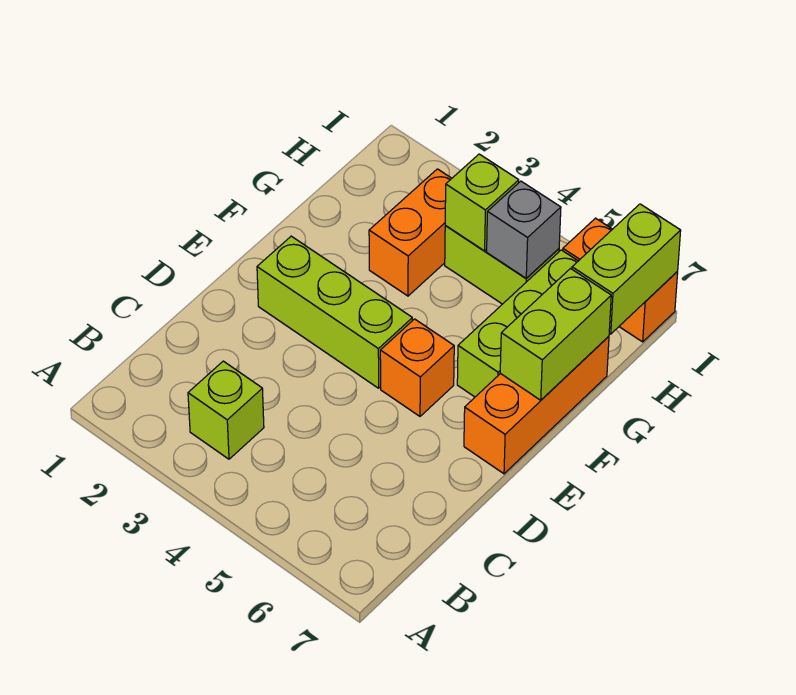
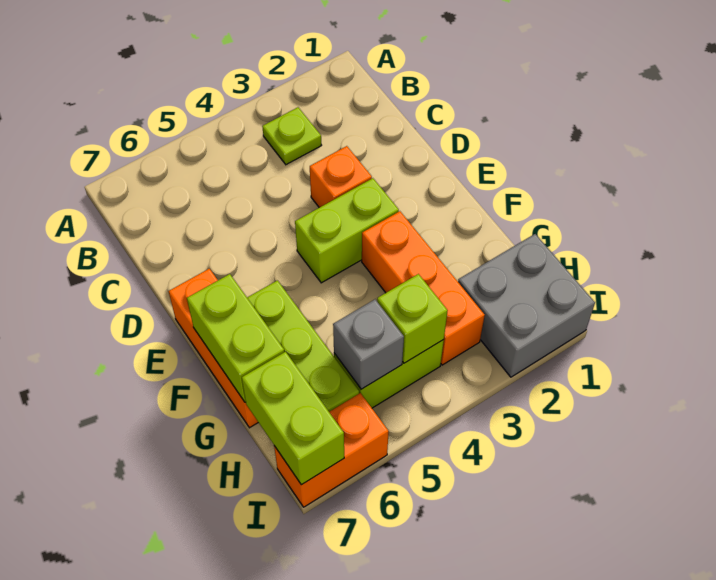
lime brick B3 level 1 -> lime plate B3 level 1
lime brick E2:E4 level 1 -> lime brick E3:E4 level 1
orange brick E5 level 1 -> orange brick D3 level 1
orange brick G3:H3 level 1 -> orange brick F3:H3 level 1
none -> grey brick H1:I2 level 1

